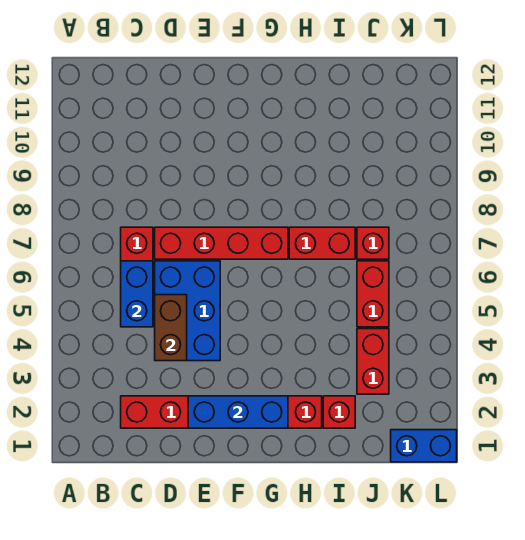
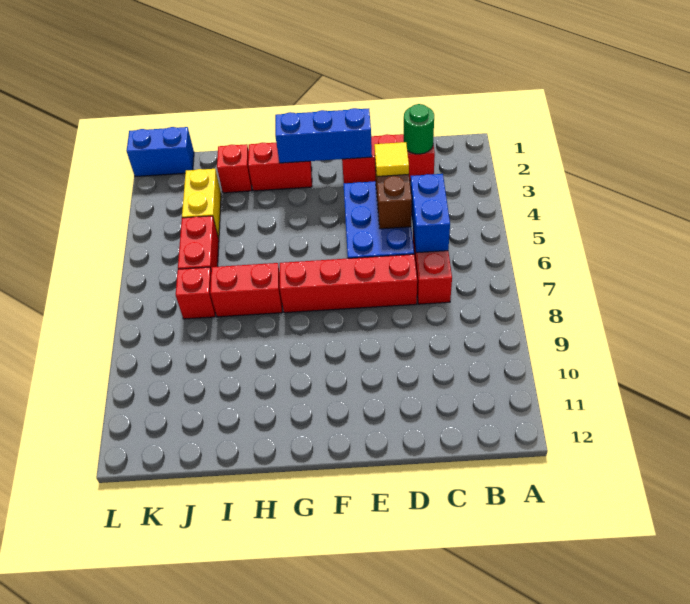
none -> green round brick C2 level 2
none -> yellow tile D4 level 3
red brick J3:J4 level 1 -> yellow brick J3:J4 level 1

